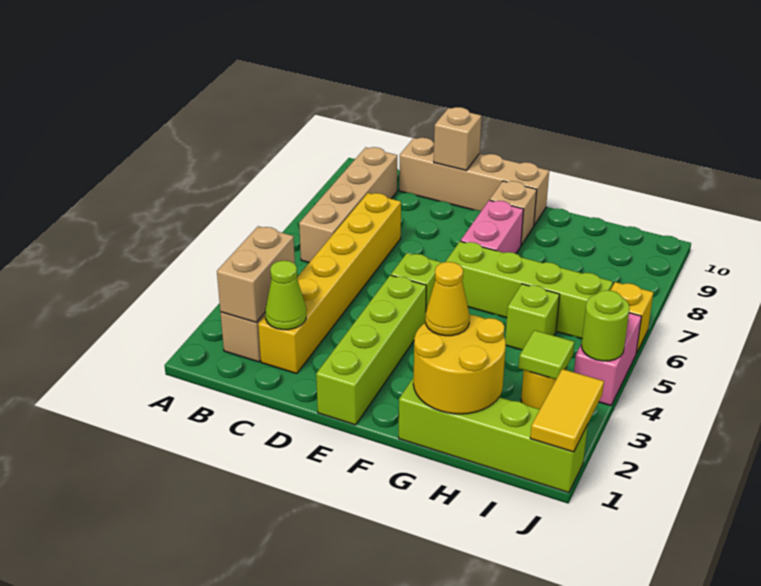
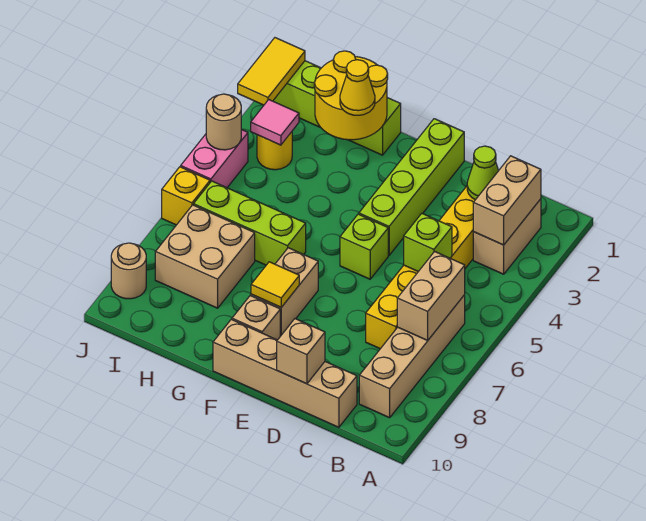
none -> tan brick B6:B7 level 2
lime brick F6:I6 level 1 -> lime brick G6:I6 level 1
pink brick F7:F8 level 1 -> tan brick F7:F8 level 1
none -> yellow tile F8 level 2
lime brick H5 level 1 -> lime brick C5 level 2
none -> tan brick H7:I8 level 1
lime tile I3 level 2 -> pink tile I3 level 2
lime round brick J4 level 2 -> tan round brick J4 level 2
none -> tan round brick J9 level 1

